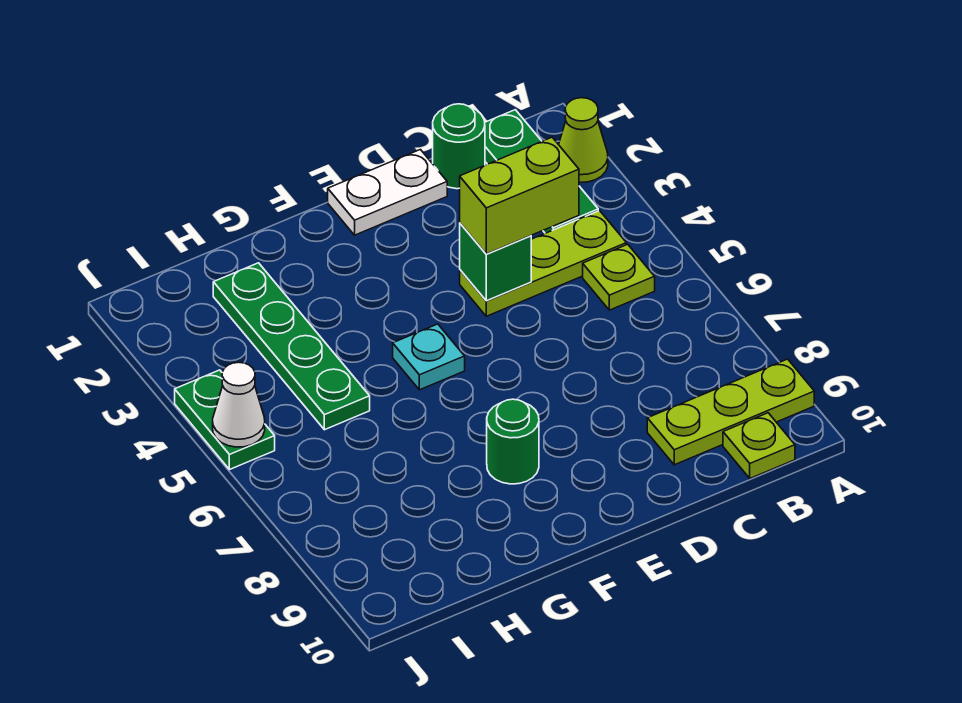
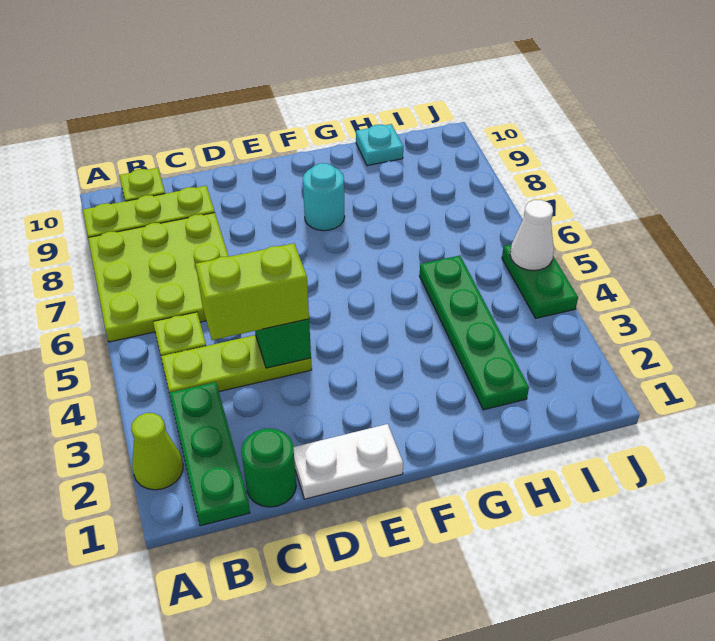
none -> lime plate A6:C8 level 1
cyan plate F5 level 1 -> cyan plate H10 level 1
green round brick F8 level 1 -> cyan round brick F8 level 1

